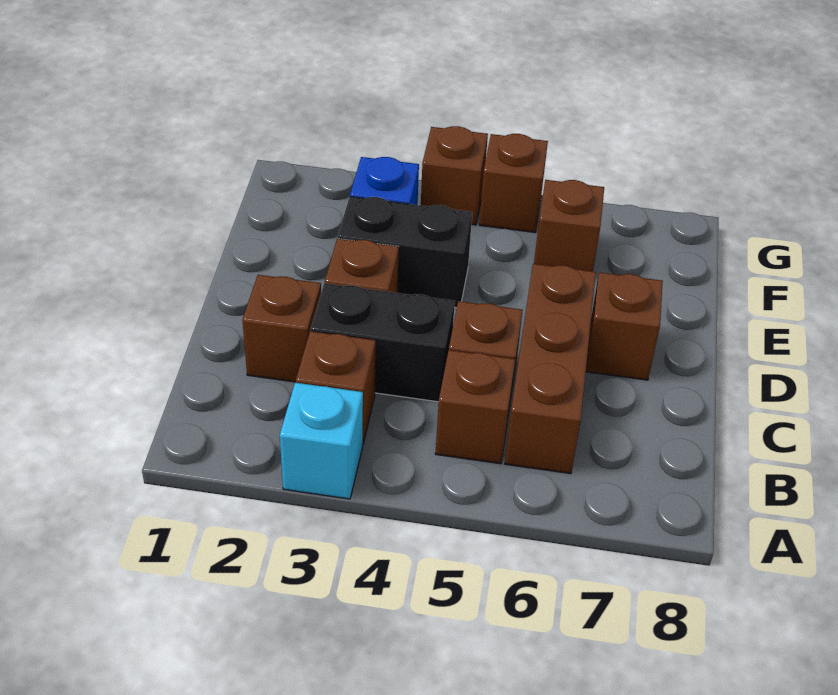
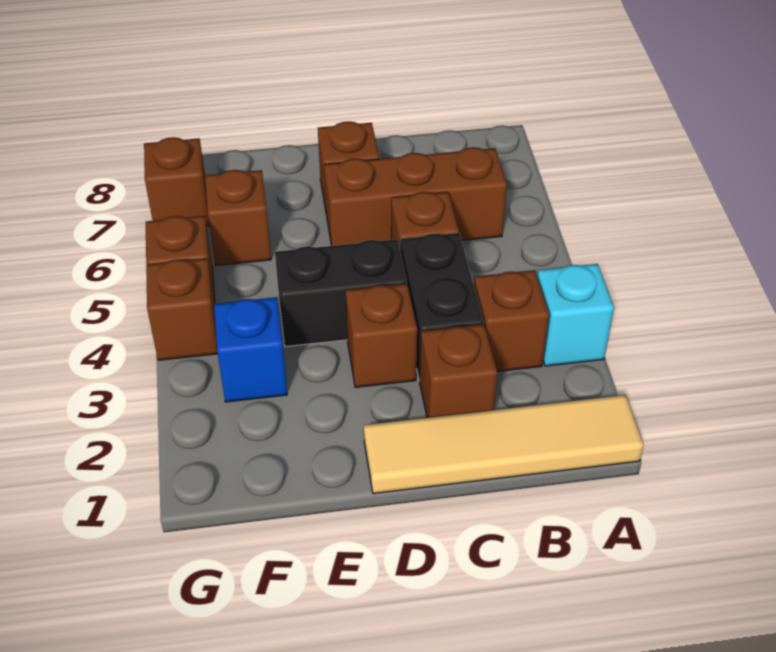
none -> tan tile A1:D1 level 1
brown brick B5 level 1 -> brown brick G7 level 1
black brick E3:E4 level 1 -> black brick D4:E4 level 1

